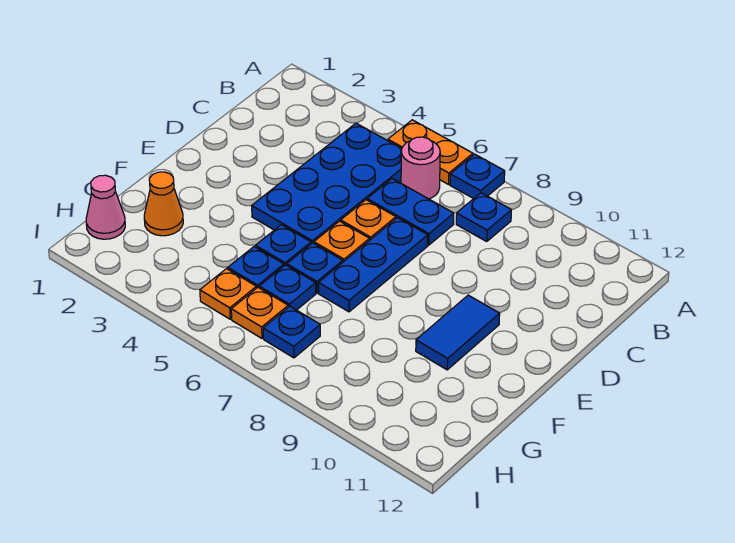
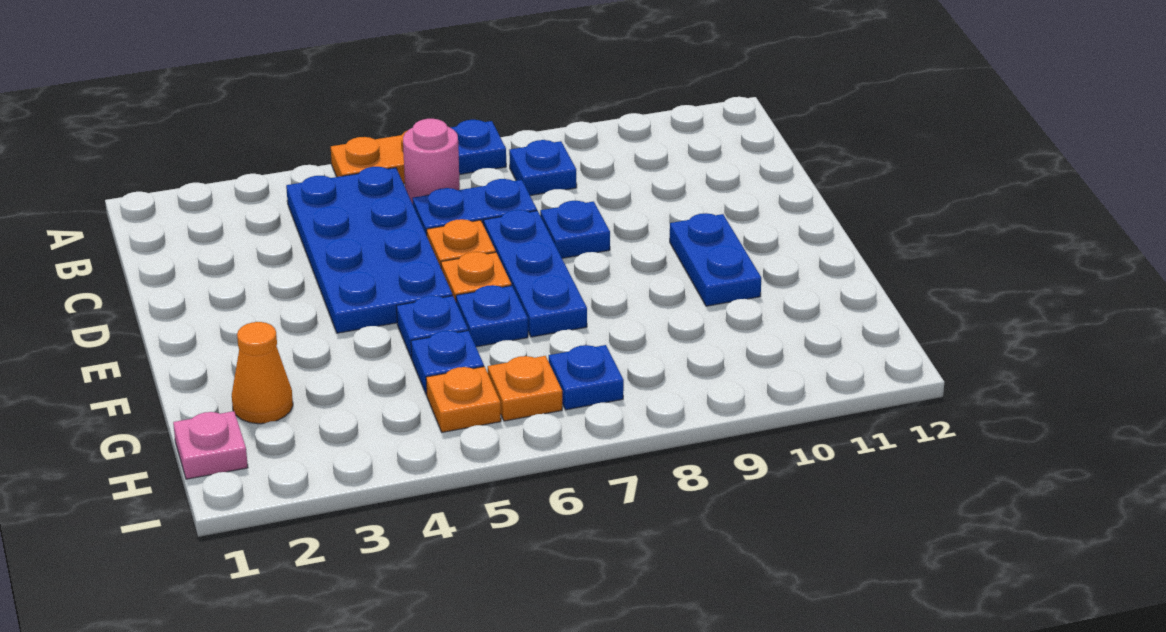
blue tile E10:F10 level 1 -> blue plate E10:F10 level 1
blue plate G6 level 1 -> blue plate D8 level 1
pink cone H1 level 1 -> pink plate H1 level 1

